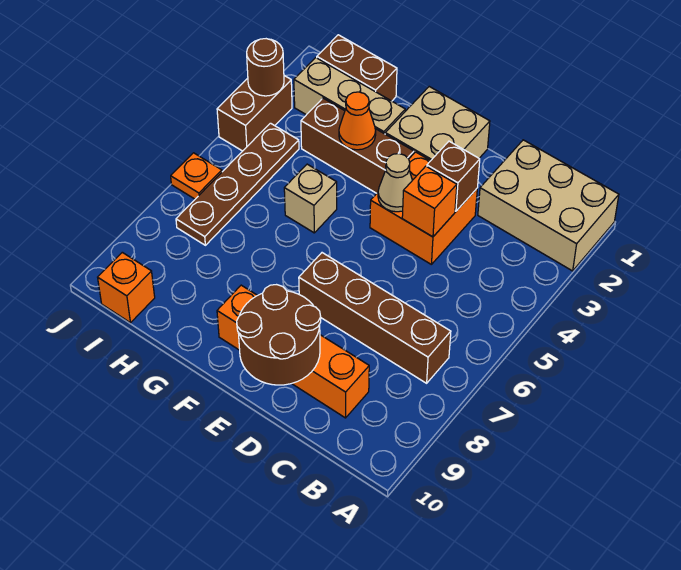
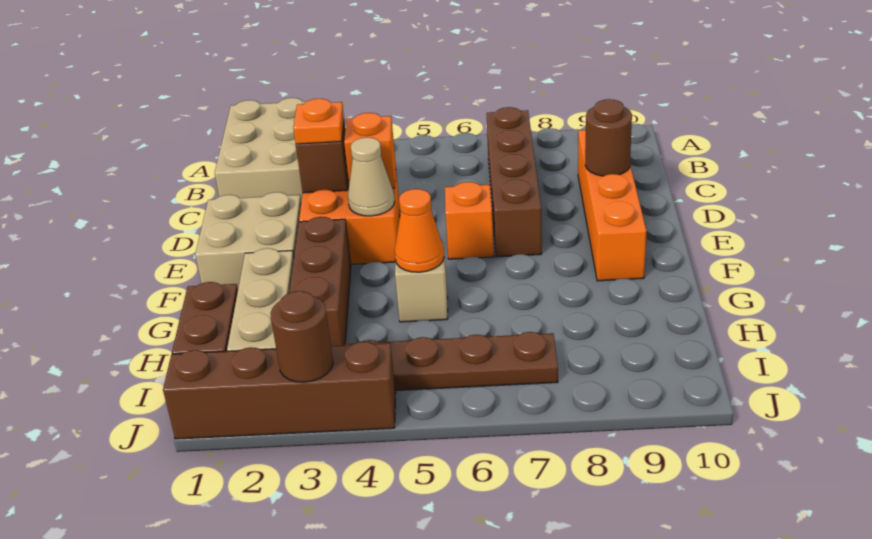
brown round brick D9:E10 level 2 -> brown round brick D9 level 2
orange cone G3 level 2 -> orange cone G5 level 2
orange brick I10 level 1 -> orange brick E6 level 1
brown brick J3:J4 level 1 -> brown brick J1:J4 level 1
orange plate J6 level 1 -> orange plate D3 level 3

